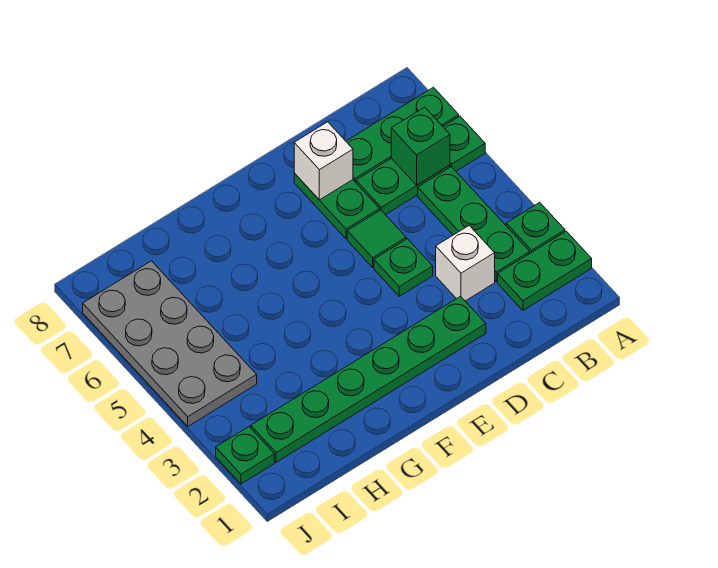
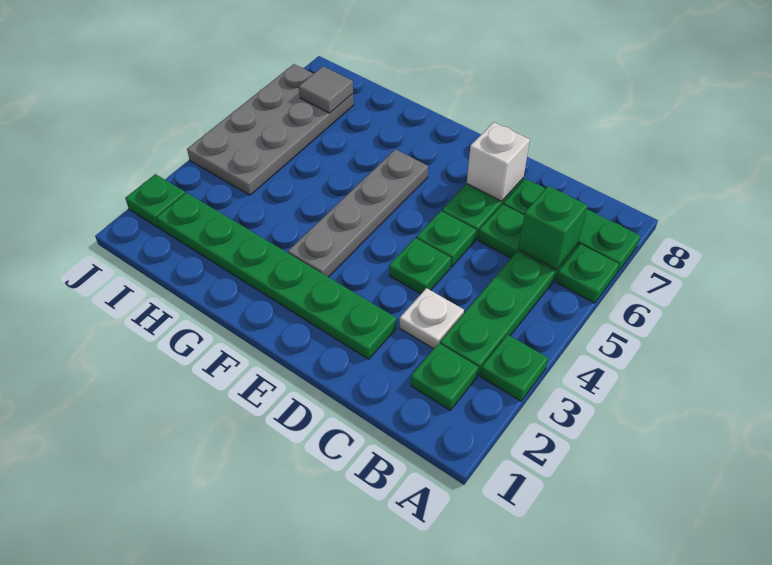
green plate A2:B2 level 1 -> green plate B2 level 1
white brick C3 level 1 -> white plate C3 level 1
green tile D5 level 1 -> green plate D5 level 1
none -> grey plate F3:F6 level 1
none -> grey tile I7 level 2

